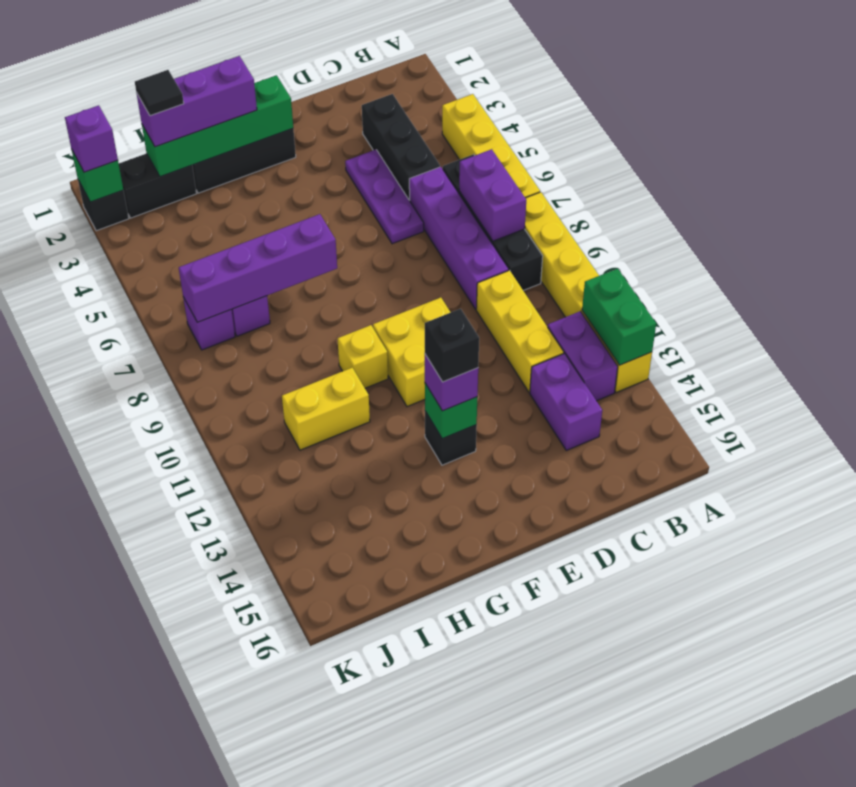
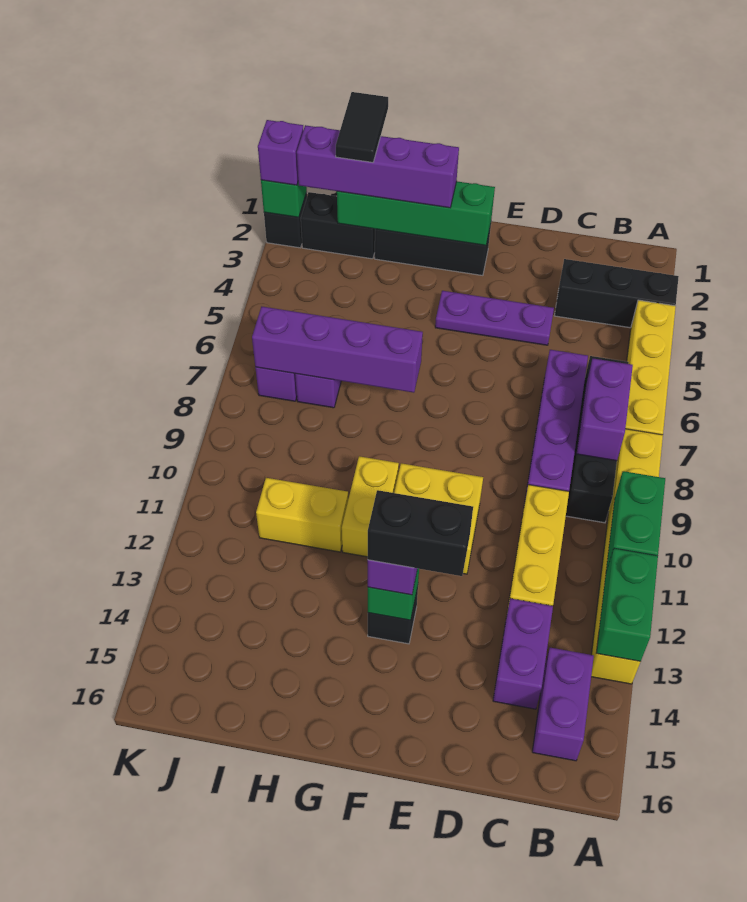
none -> green brick A10:A11 level 2
purple brick B12:B13 level 1 -> purple brick B14:B15 level 1
black brick C3:C5 level 1 -> black brick A3:C3 level 1
purple plate D4:D6 level 1 -> purple plate D4:F4 level 1
black brick F13 level 4 -> black brick E13:F13 level 4
purple brick G2:I2 level 3 -> purple brick G2:J2 level 3
yellow brick G10 level 1 -> yellow brick G10:G11 level 1
black tile I2 level 4 -> black tile I1:I2 level 4

